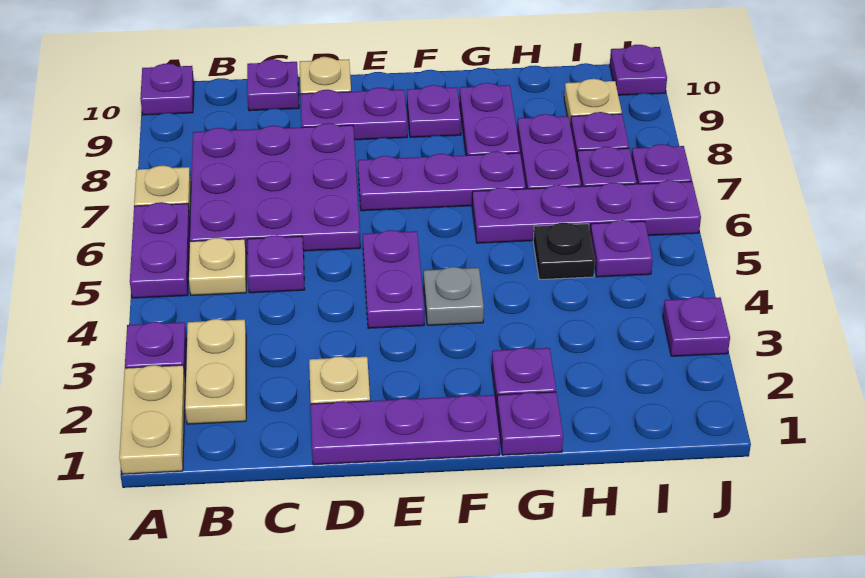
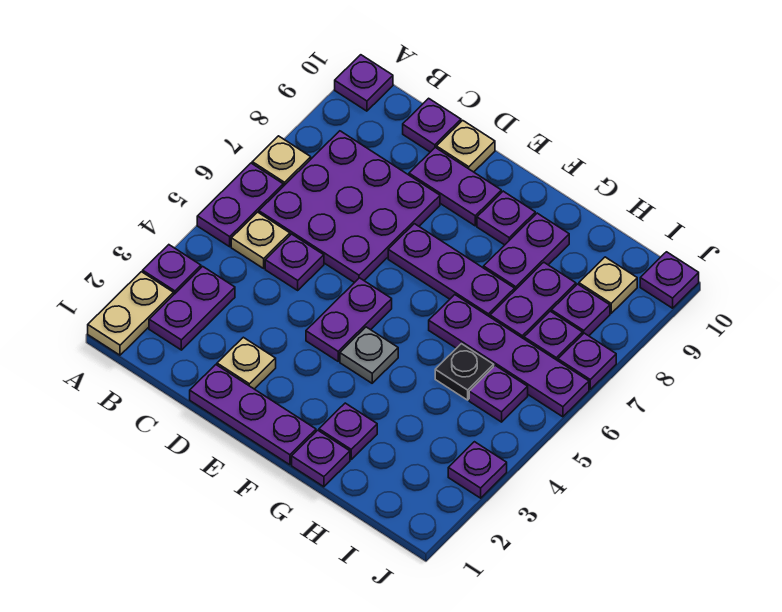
tan plate B2:B3 level 1 -> purple plate B2:B3 level 1

